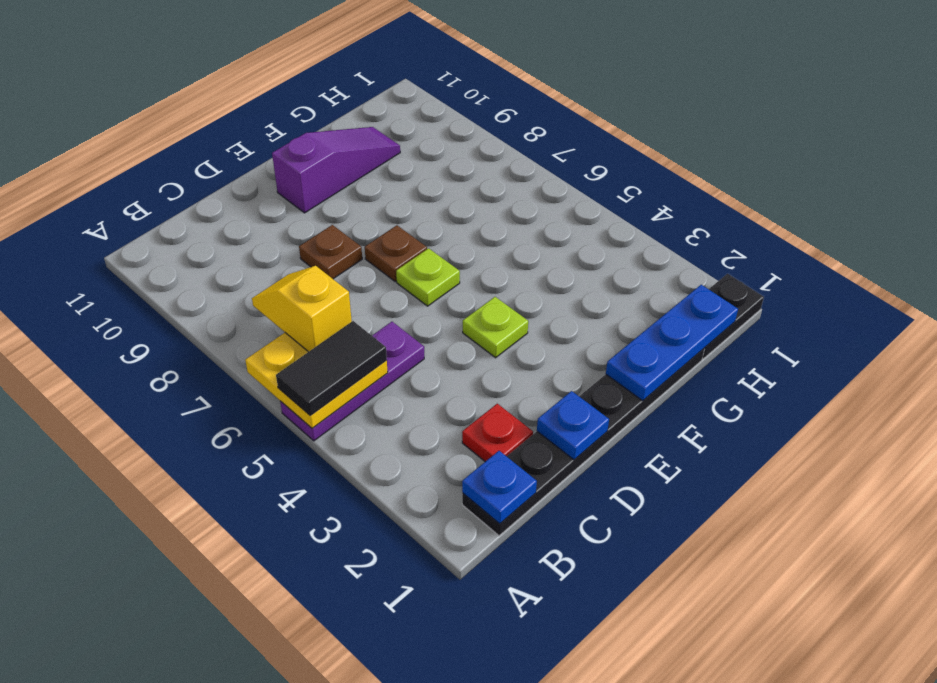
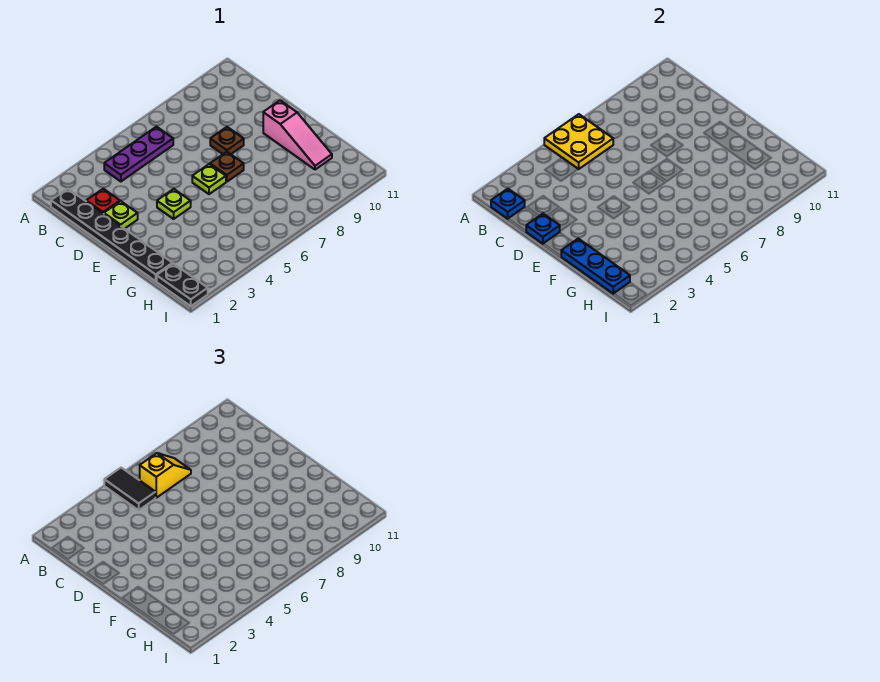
purple plate A5:C5 level 1 -> purple plate B4:B6 level 1
none -> lime plate D2 level 1
purple slope E10:G10 level 1 top E -> pink slope E10:G10 level 1 top E

